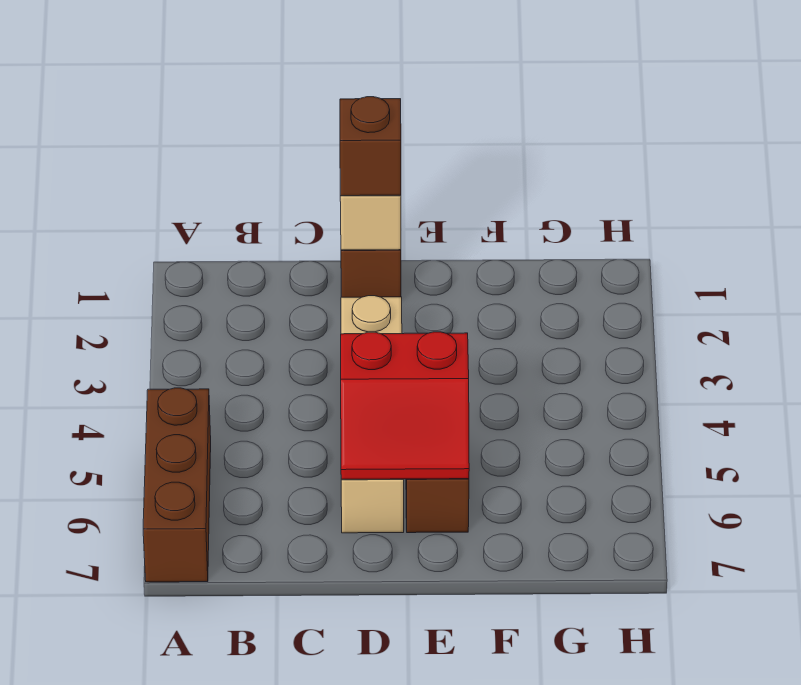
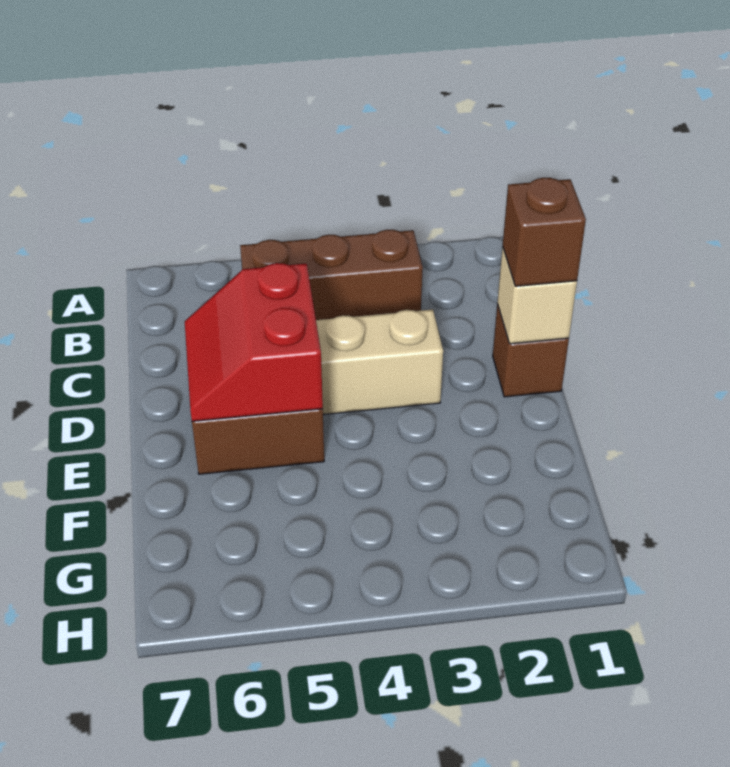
brown brick A5:A7 level 1 -> brown brick B3:B5 level 1

